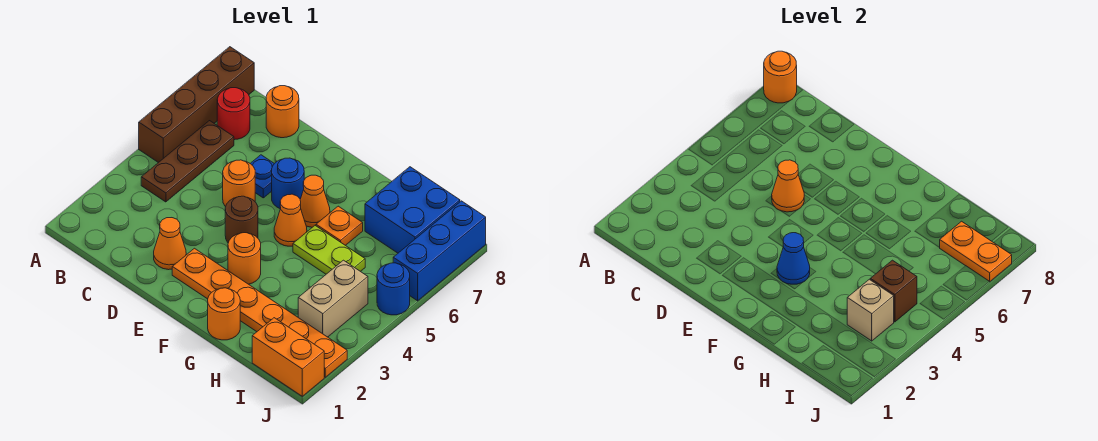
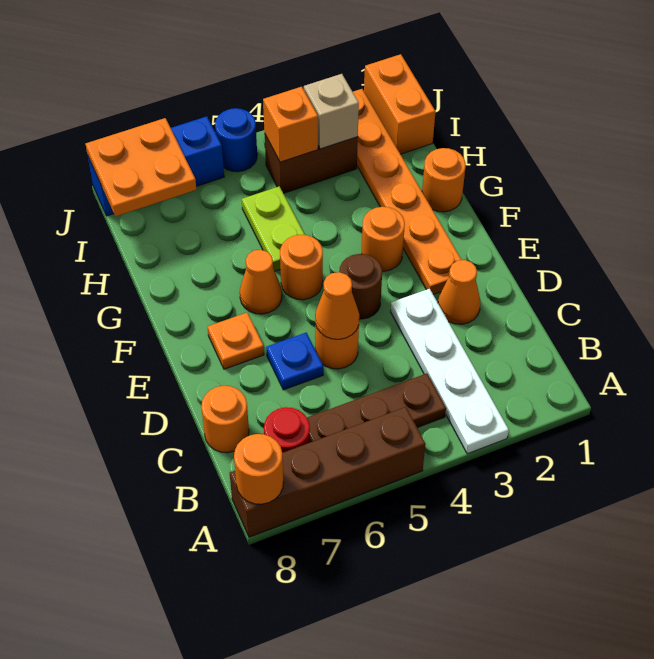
none -> white plate A3:D3 level 1
blue round brick E6 level 1 -> none
blue cone F3 level 2 -> none
orange cone F5 level 1 -> orange round brick F5 level 1
orange plate G6 level 1 -> orange plate E7 level 1
blue brick H7:I8 level 1 -> none
tan brick I3:I4 level 1 -> brown brick I3:I4 level 1
brown brick I4 level 2 -> orange brick I4 level 2
orange plate I7:J7 level 2 -> orange plate I7:J8 level 2

